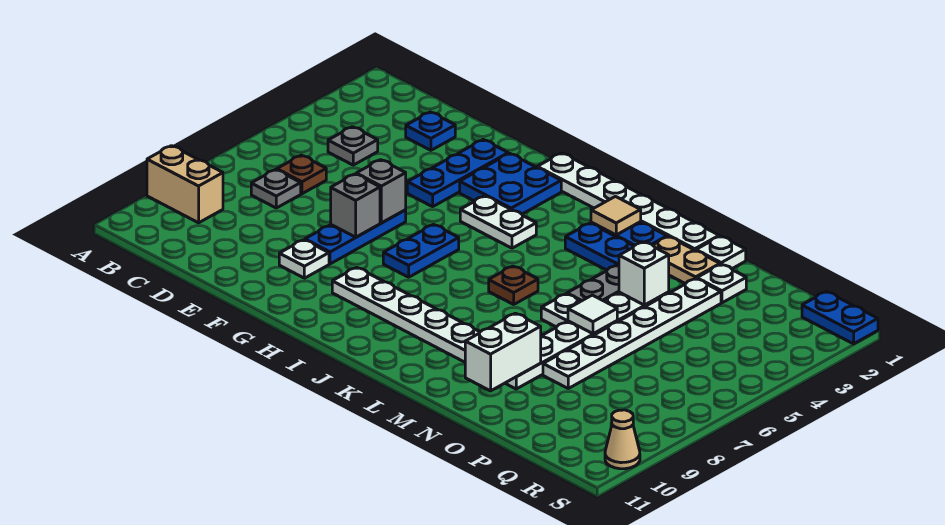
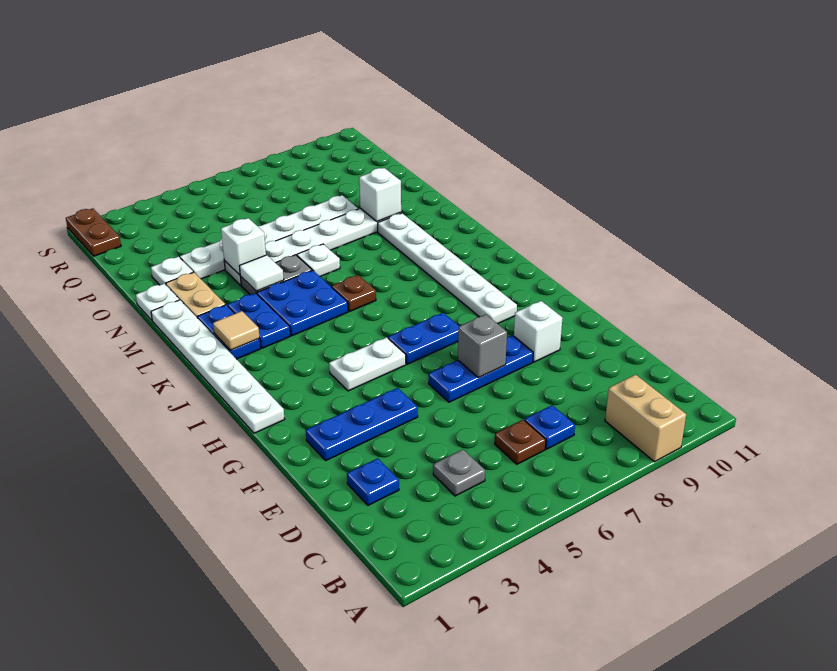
grey plate C7 level 1 -> blue plate C7 level 1
grey brick F6 level 2 -> none
white plate F9 level 1 -> white brick F9 level 1
blue plate G2:H3 level 1 -> blue plate K4:L5 level 1
white plate H4:I4 level 1 -> white plate H4:H5 level 1
white tile N6 level 2 -> white tile M4 level 2
white brick N9:N10 level 2 -> white brick N9 level 2
blue plate R1:S1 level 1 -> brown plate R1:S1 level 1
tan cone S10 level 1 -> none

